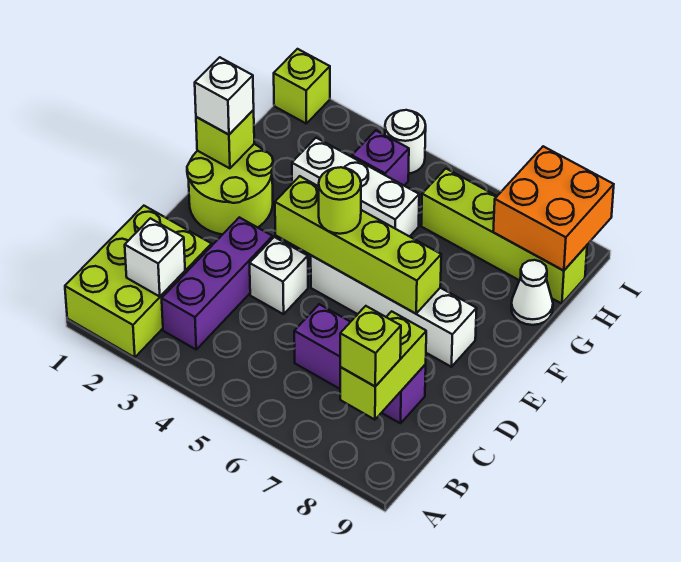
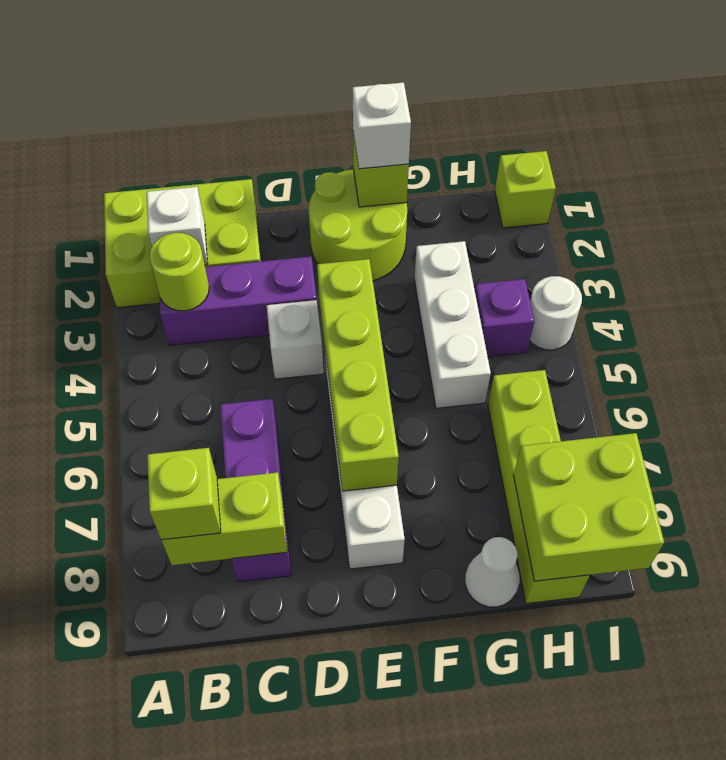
lime round brick E5 level 3 -> lime round brick B3 level 2
orange brick H8:I9 level 2 -> lime brick H8:I9 level 2

